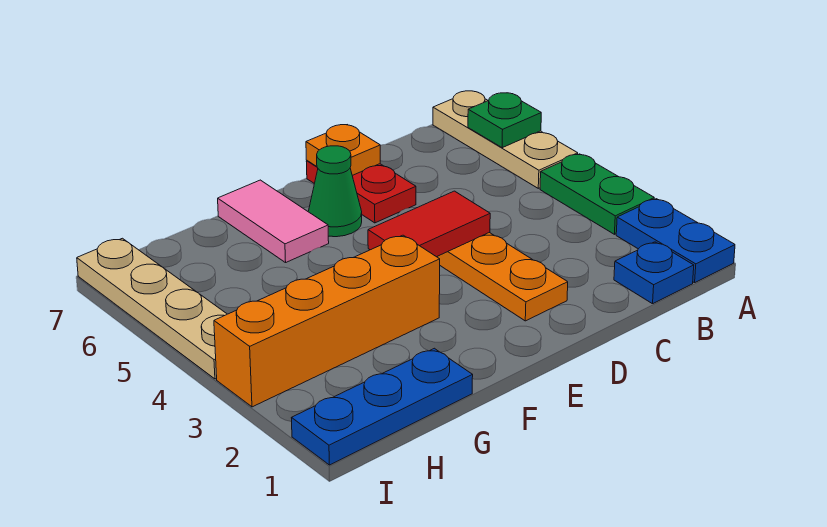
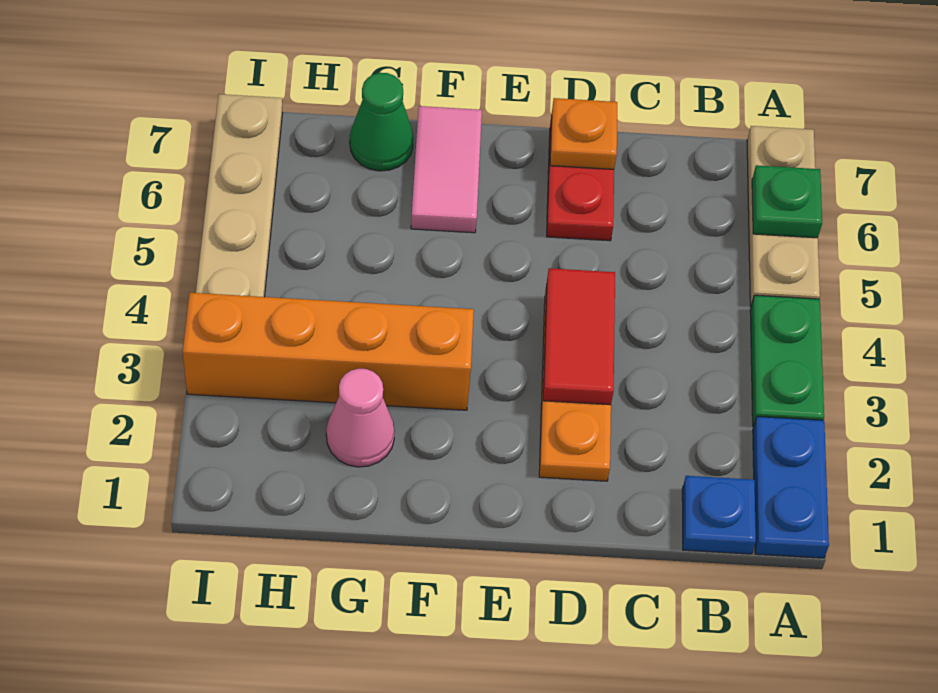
red tile D4:E4 level 2 -> red tile D3:D4 level 2
green cone E6 level 1 -> green cone G7 level 1
blue plate G1:I1 level 1 -> none
none -> pink cone G2 level 1

